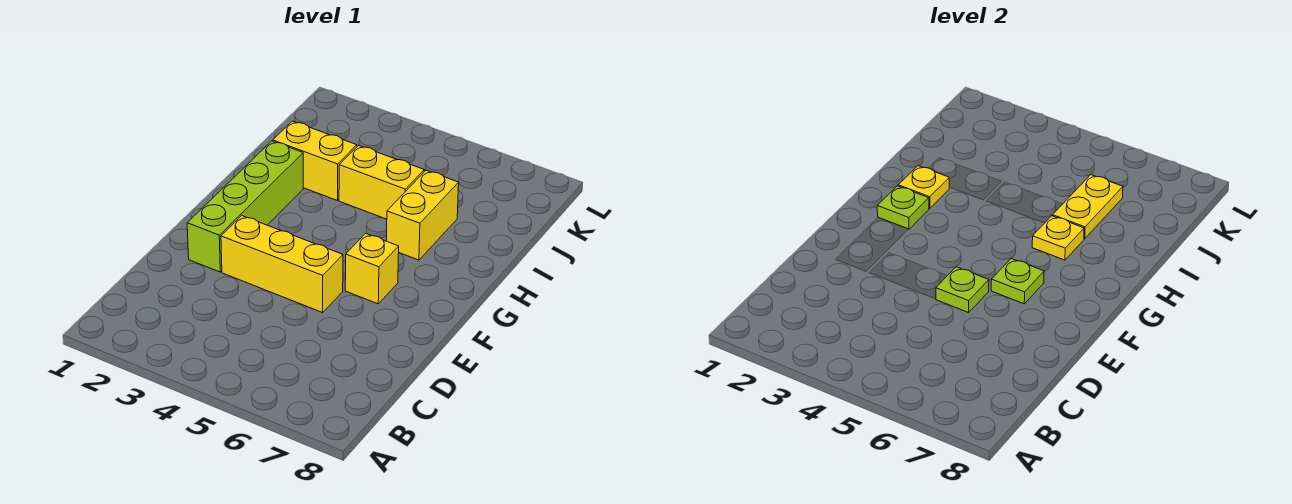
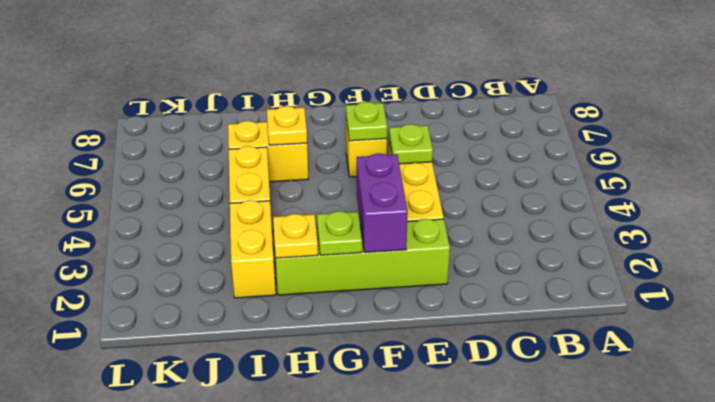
none -> purple brick F2:F3 level 2
yellow plate I6:J6 level 2 -> none

